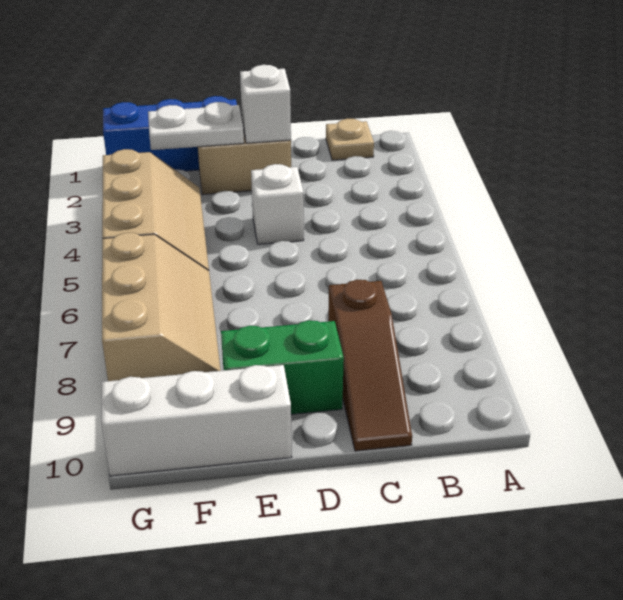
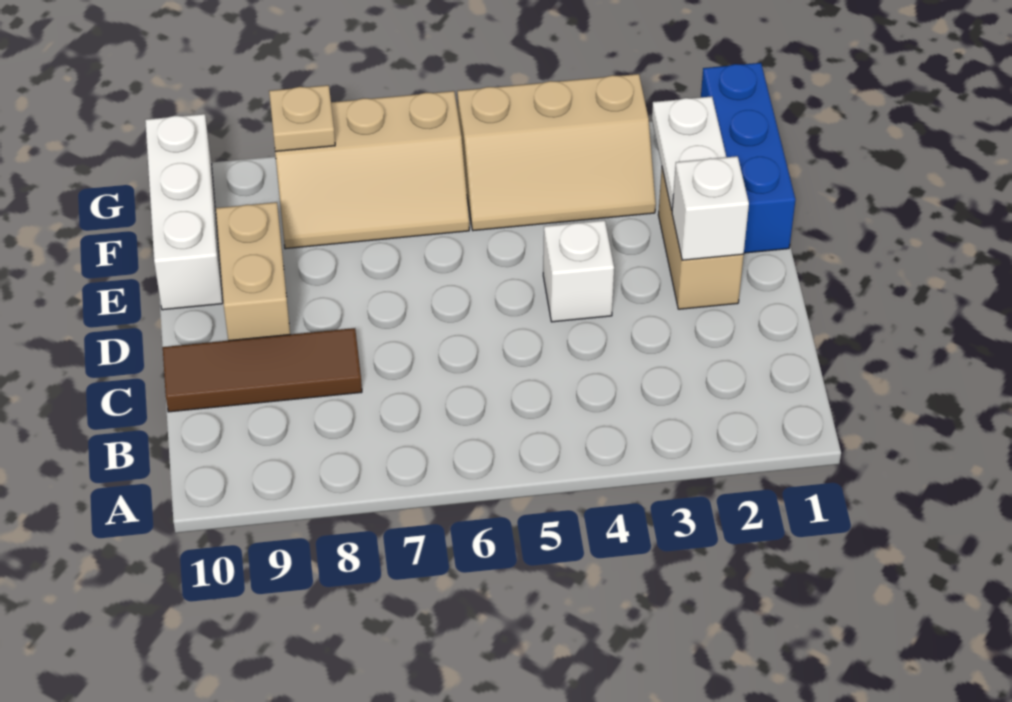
tan plate B1 level 1 -> tan plate G8 level 2
brown slope C8:C10 level 1 top 8 -> brown tile C8:C10 level 1
green brick D9:E9 level 1 -> tan brick D9:E9 level 1

